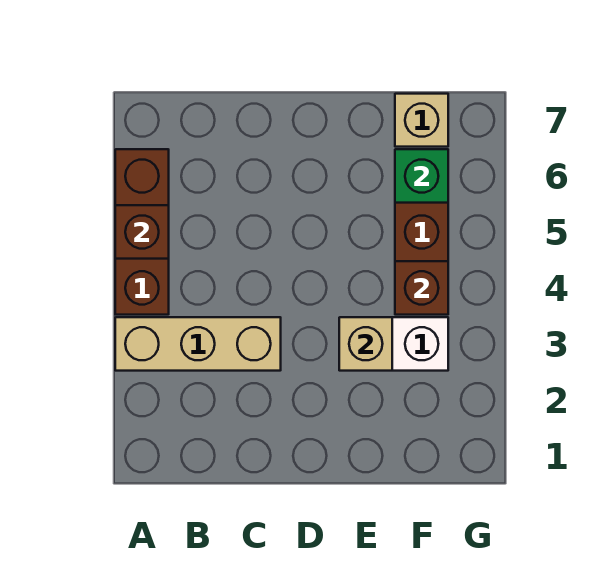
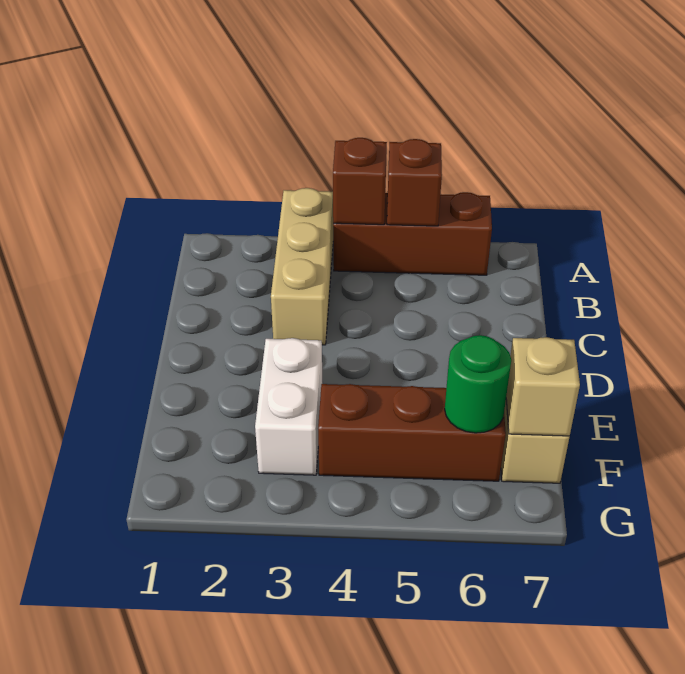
tan brick E3 level 2 -> tan brick F7 level 2
brown brick F4 level 2 -> brown brick A4 level 2
green brick F6 level 2 -> green round brick F6 level 2

